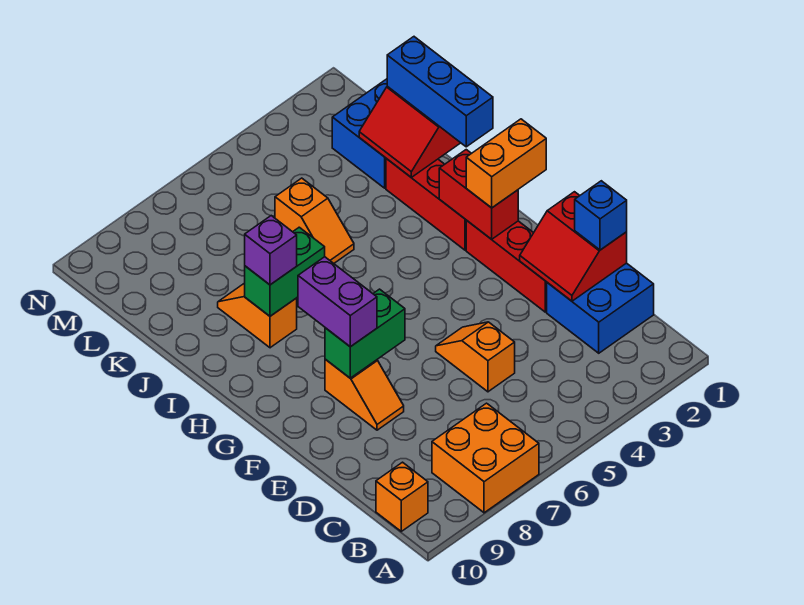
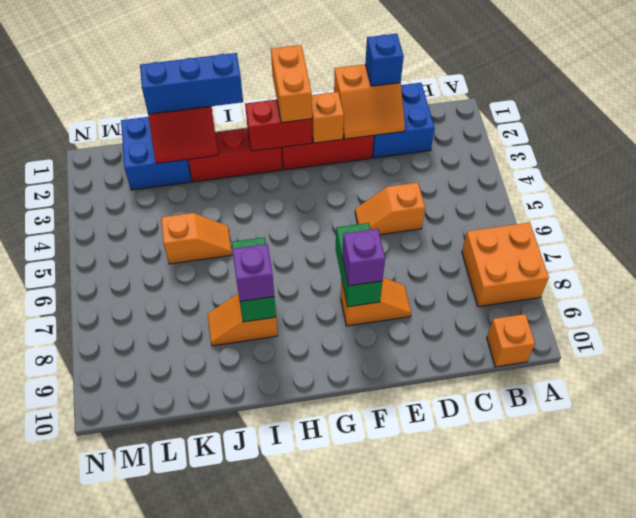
red slope D1:E2 level 2 top 1 -> orange slope D1:E2 level 2 top 1
none -> orange brick F2 level 2
purple brick F8:G8 level 3 -> purple brick F8 level 3

